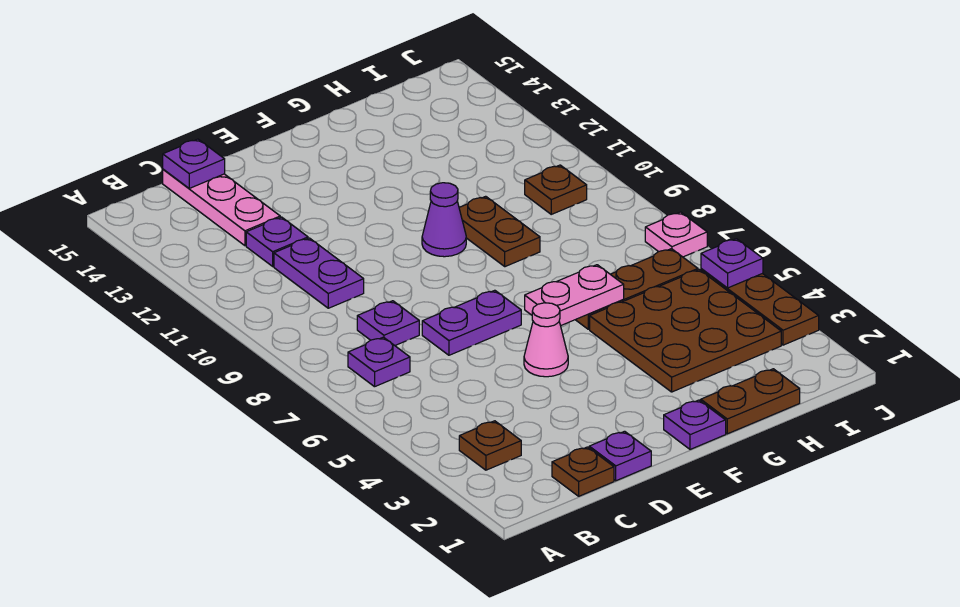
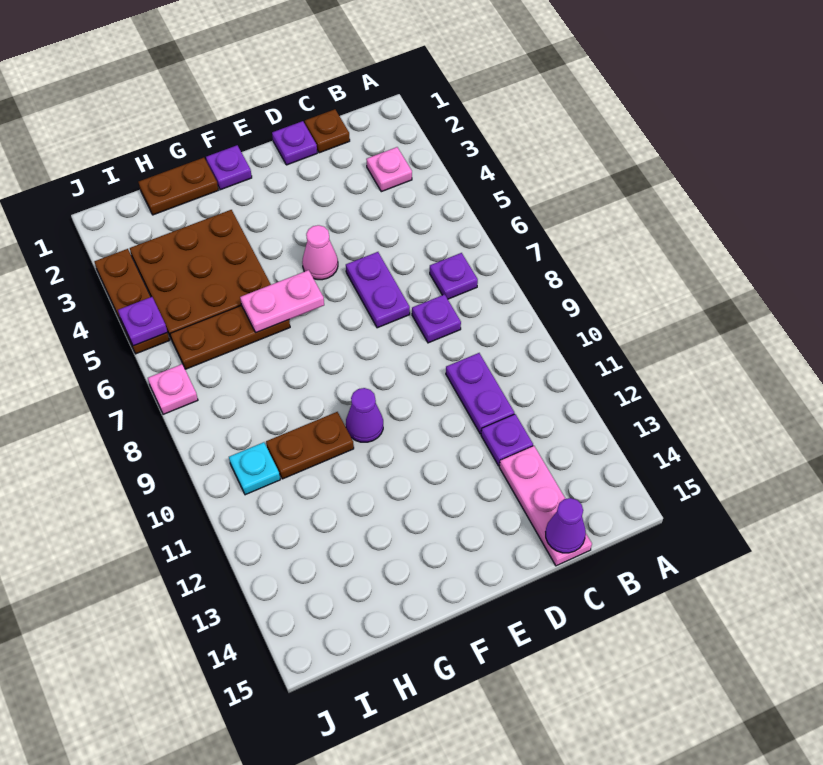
brown plate B3 level 1 -> pink plate B3 level 1
purple plate C15 level 2 -> purple cone C15 level 2
purple plate D7:E7 level 1 -> purple plate D6:D7 level 1
brown plate G9:G10 level 1 -> brown plate G10:H10 level 1
brown plate I10 level 1 -> cyan plate I10 level 1

